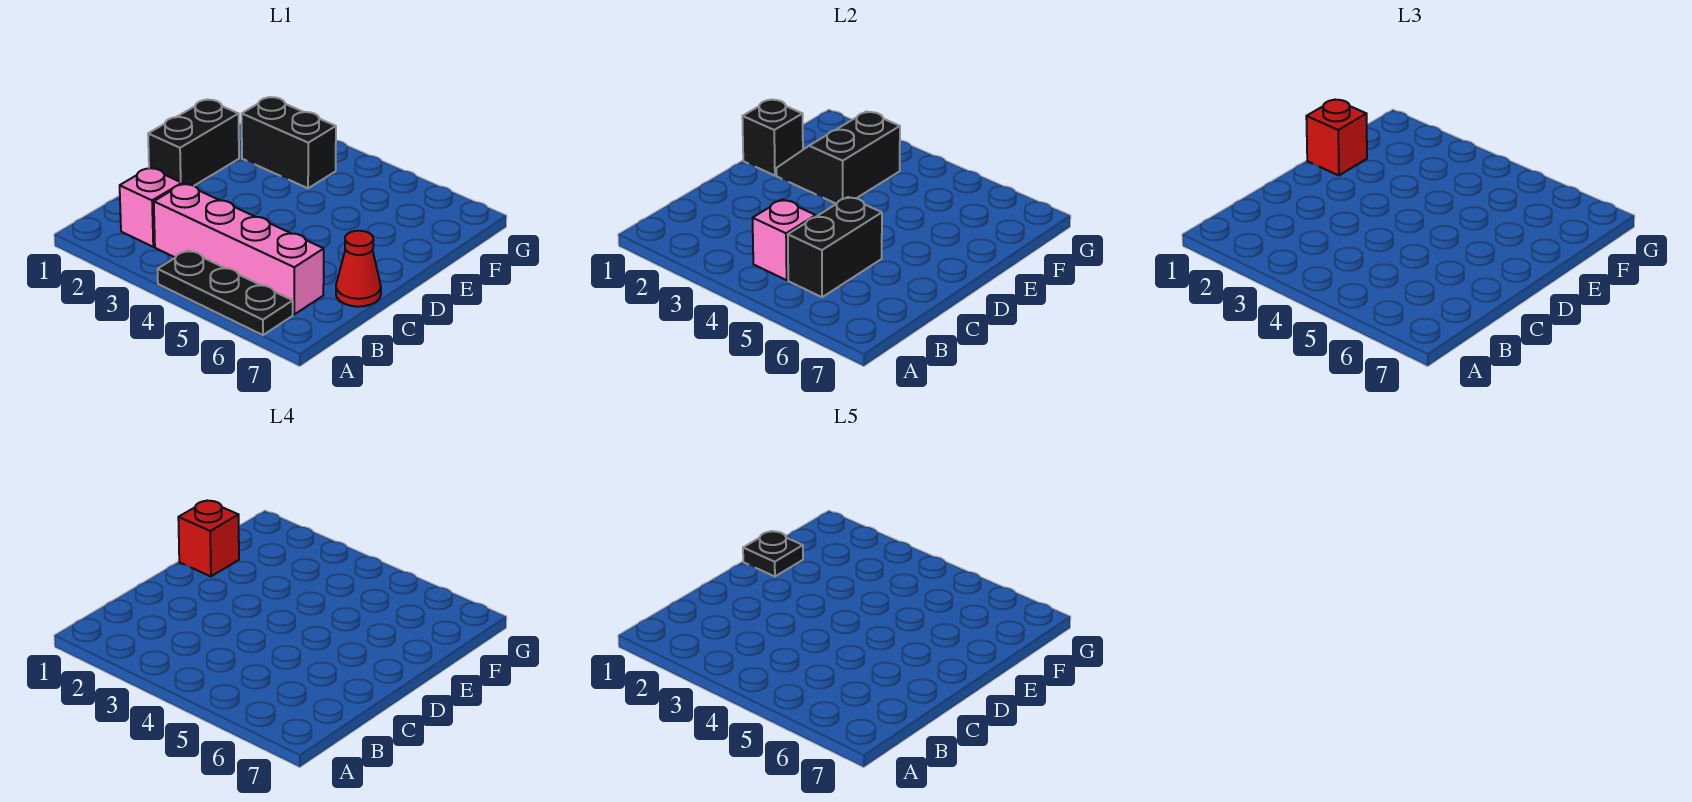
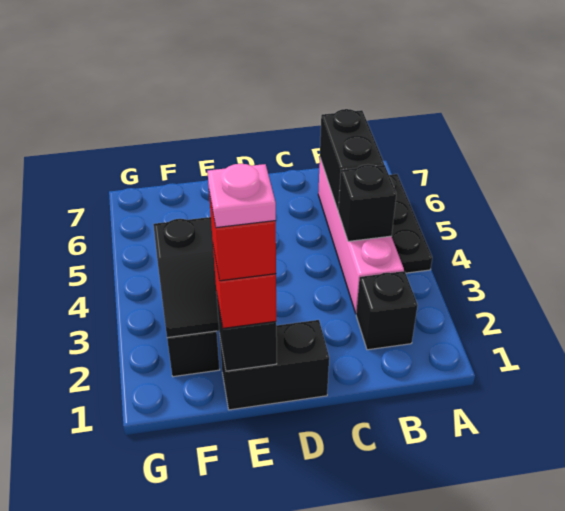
pink brick B2 level 1 -> black brick B2 level 1
pink brick B4 level 2 -> black brick B4 level 2
black brick B5:C5 level 2 -> black brick B5:B6 level 2
red cone C7 level 1 -> none
black plate E1 level 5 -> pink plate E1 level 5

